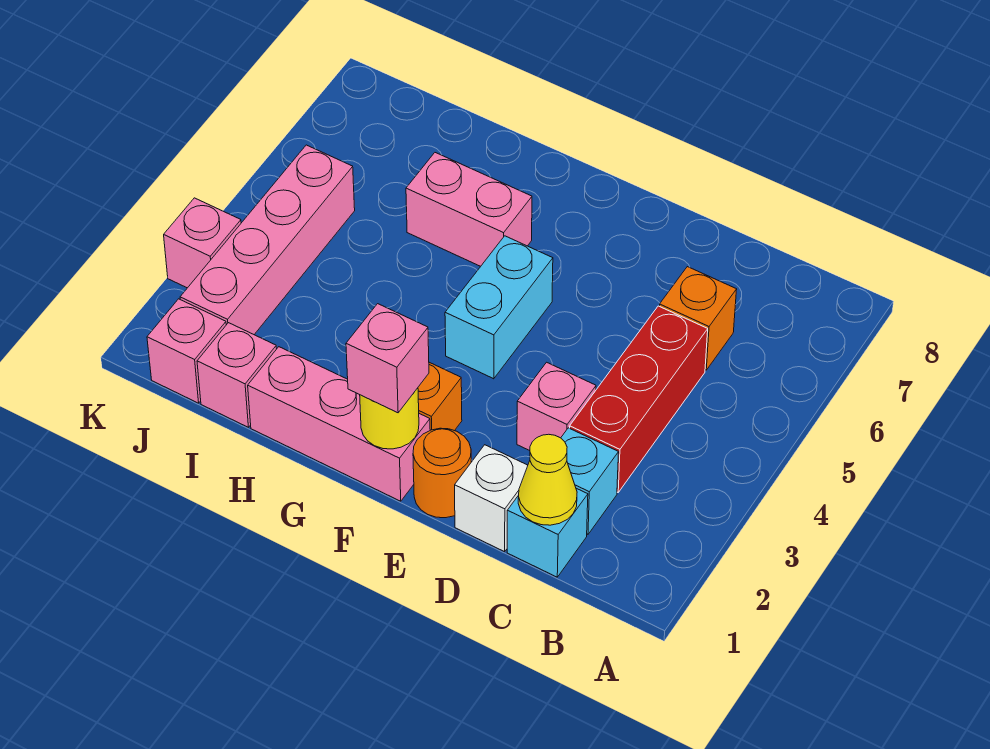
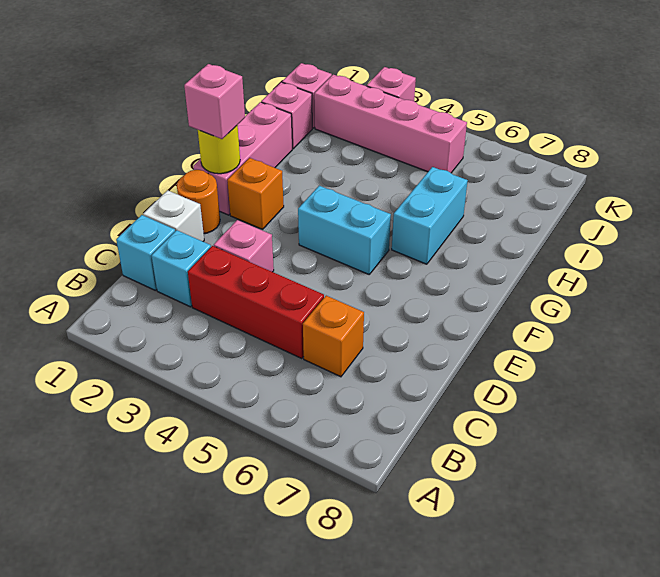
yellow cone C1 level 2 -> none
pink brick G6:H6 level 1 -> cyan brick G6:H6 level 1

